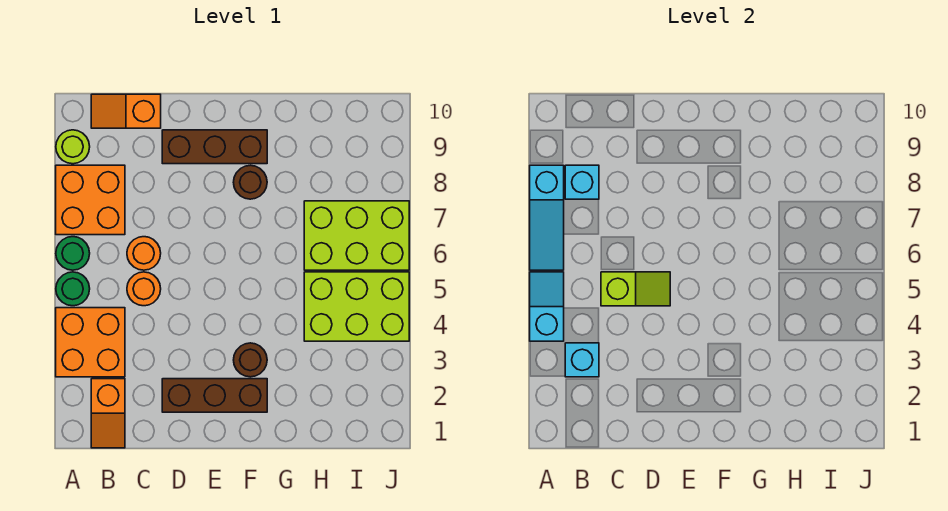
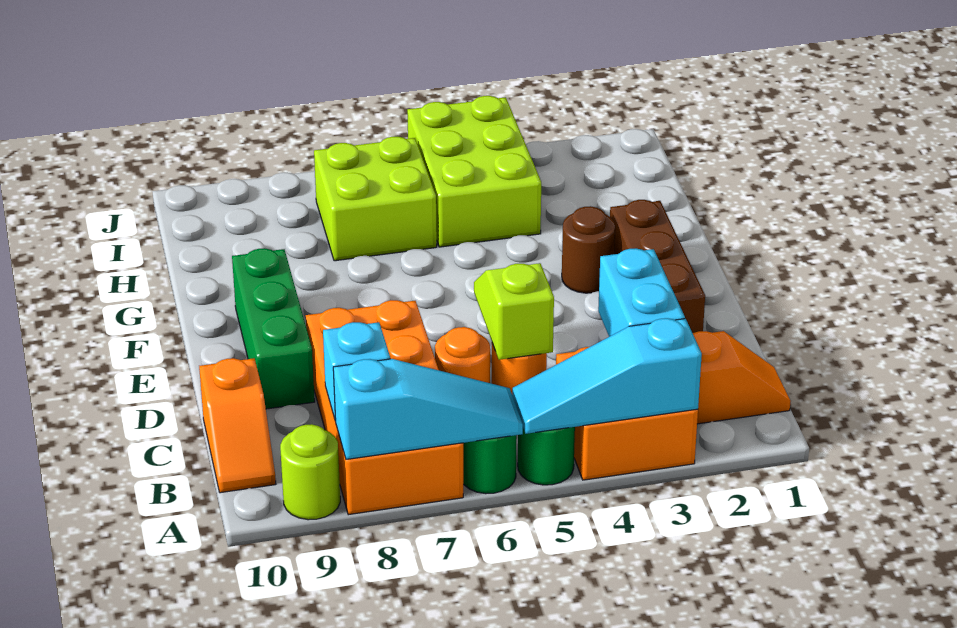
cyan slope A4:A5 level 2 top 4 -> cyan slope A3:A5 level 2 top 3
orange brick A7:B8 level 1 -> orange brick A7:D8 level 1
cyan brick B3 level 2 -> cyan brick B3:C3 level 2
brown brick D9:F9 level 1 -> green brick D9:F9 level 1
brown round brick F8 level 1 -> none
lime brick H6:J7 level 1 -> lime brick H6:I7 level 1

